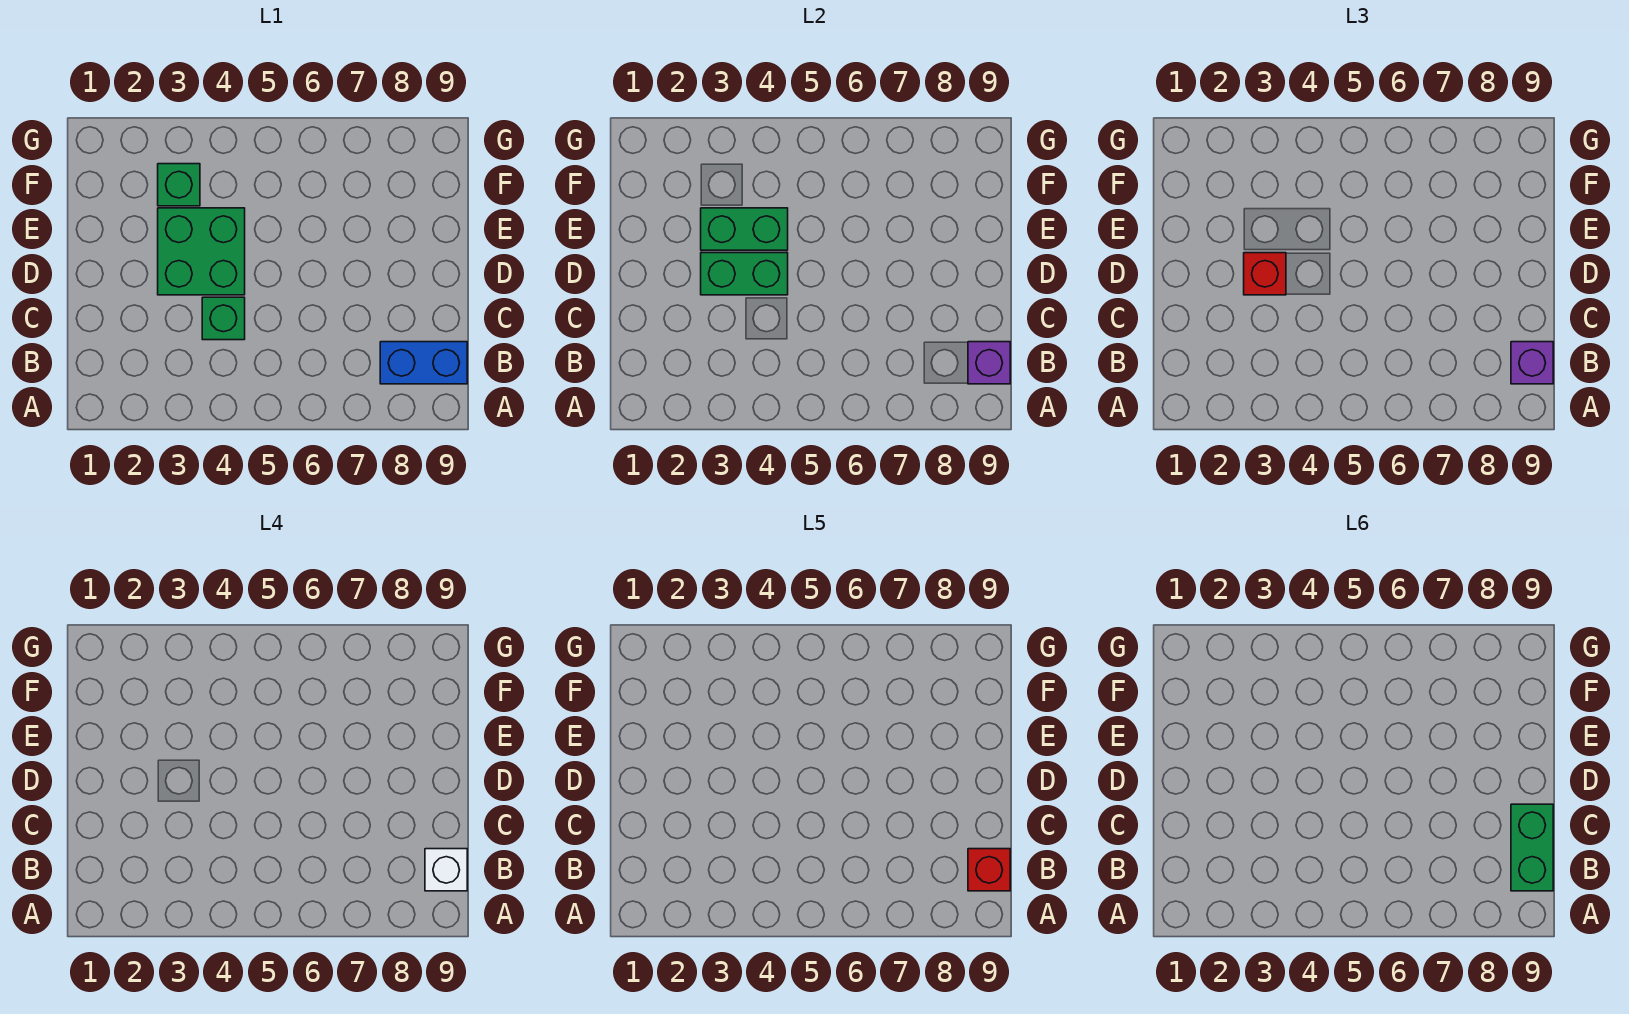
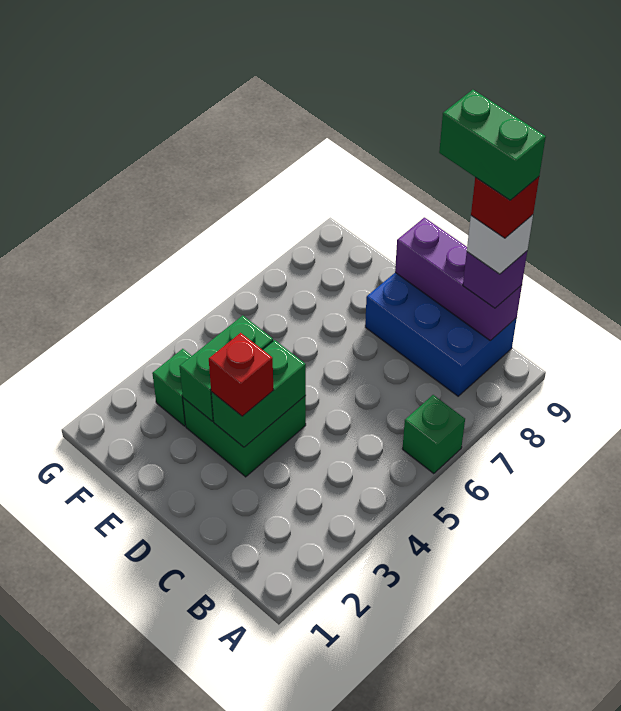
blue brick B8:B9 level 1 -> blue brick B8:D9 level 1
purple brick B9 level 2 -> purple brick B9:D9 level 2
green brick C4 level 1 -> green brick A6 level 1

